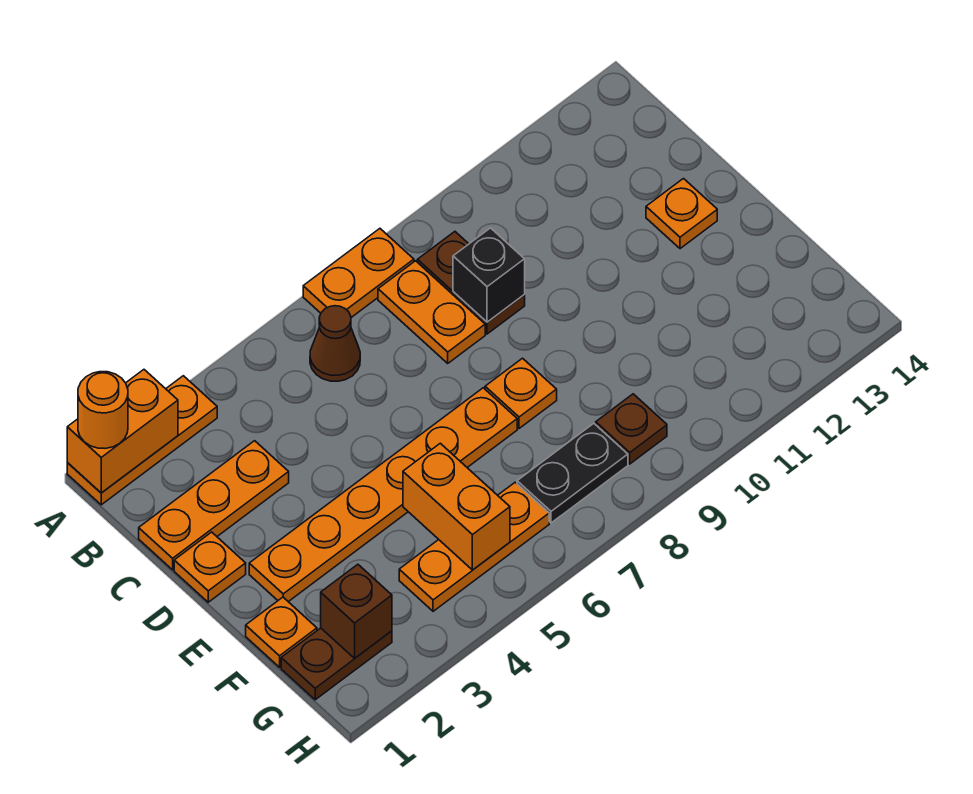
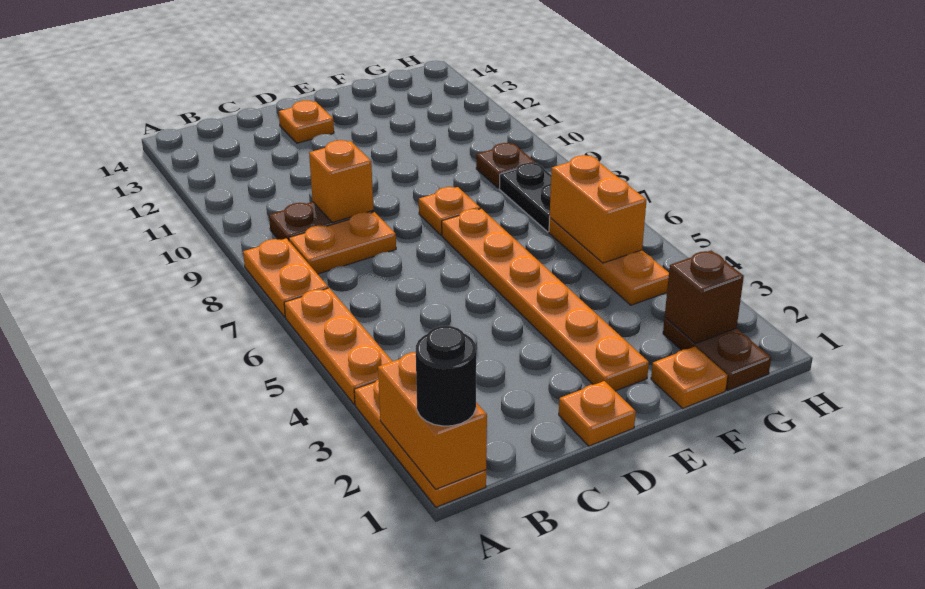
orange round brick A1 level 3 -> black round brick A1 level 3
brown cone B6 level 1 -> none
orange plate C1:C3 level 1 -> orange plate A4:A6 level 1
black brick C9 level 2 -> orange brick C9 level 2
orange brick F5:G5 level 2 -> orange brick G5:G6 level 2

